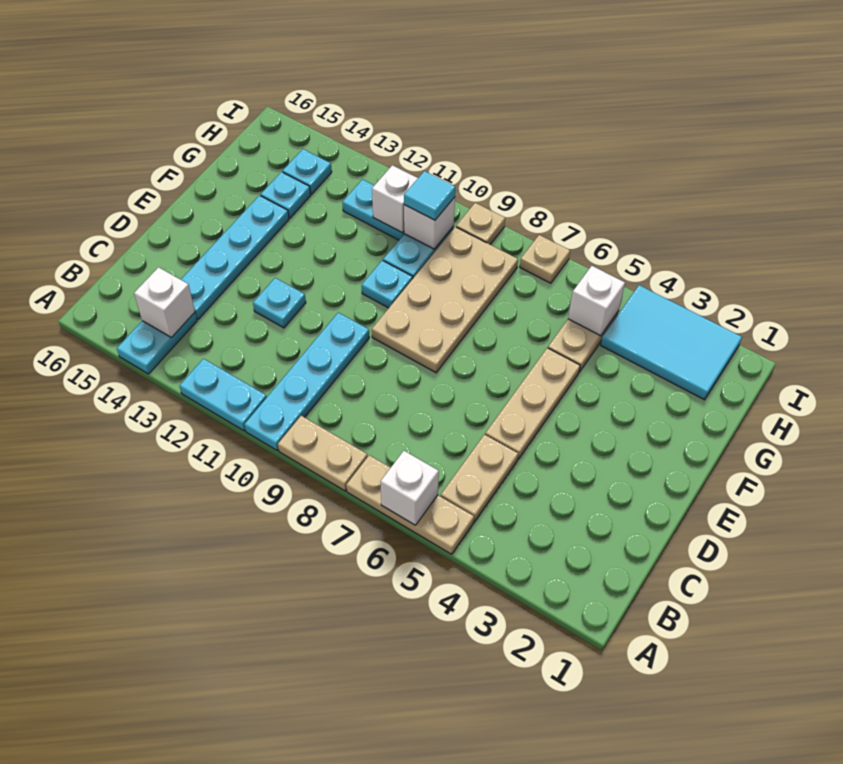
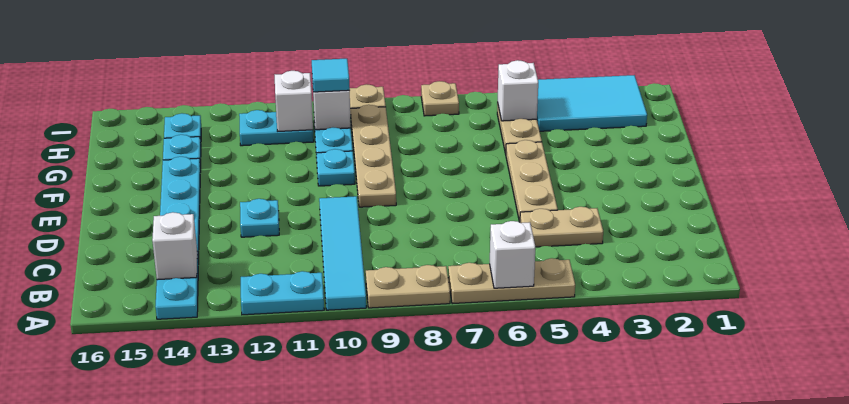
cyan plate A10:D10 level 1 -> cyan tile A10:D10 level 1
tan plate B5:C5 level 1 -> tan plate C4:C5 level 1
tan plate E8:H9 level 1 -> tan plate E9:H9 level 1

